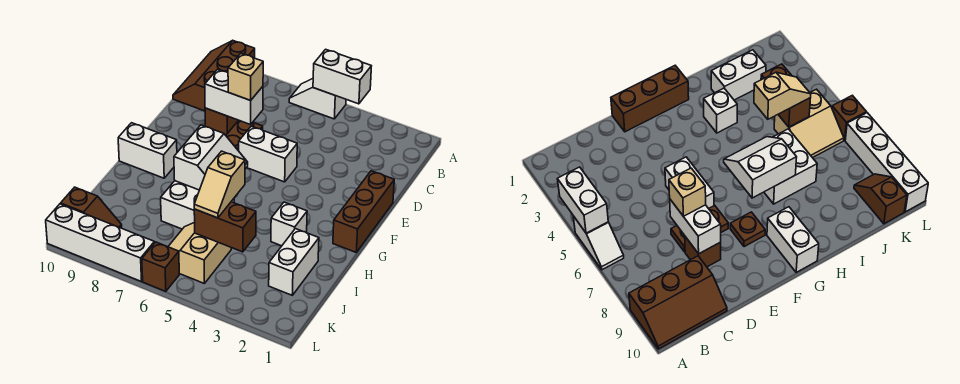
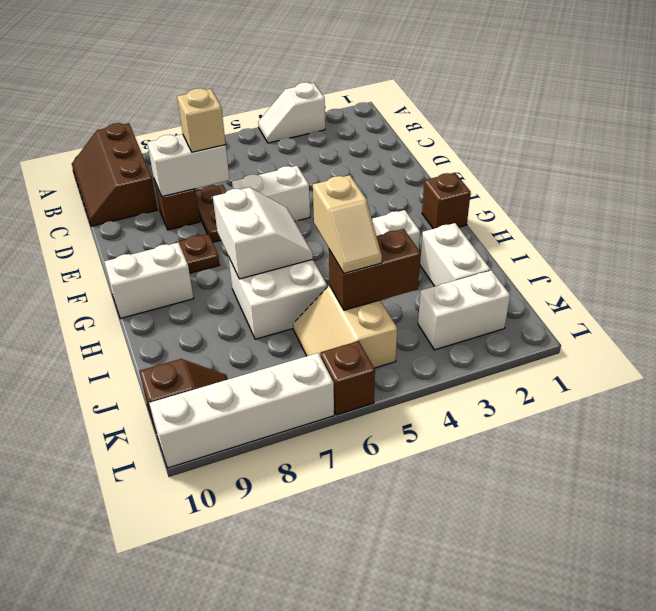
white brick A4:A5 level 2 -> white brick K2:K3 level 1
white slope A5:A6 level 1 top 5 -> white slope A3:A4 level 1 top 3
brown brick E1:G1 level 1 -> brown brick G1 level 1

